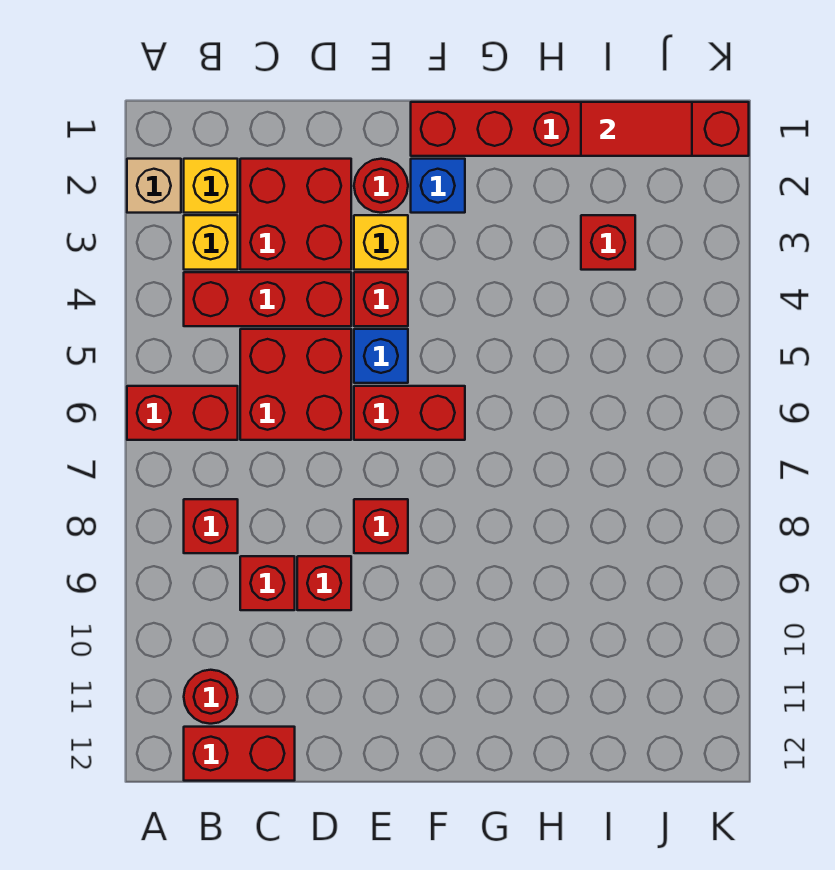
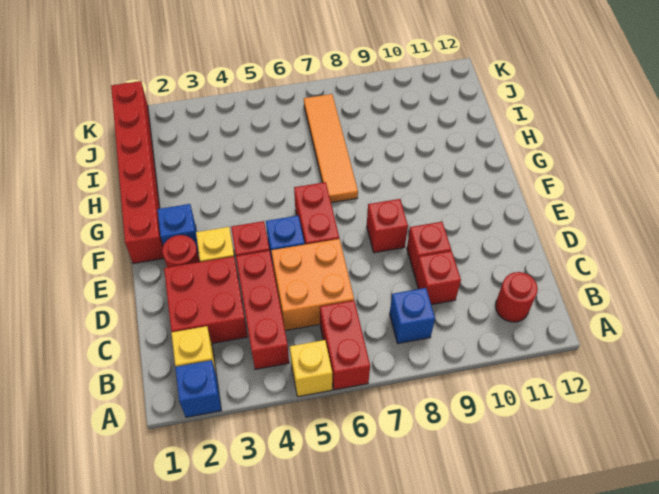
tan brick A2 level 1 -> blue brick A2 level 1
yellow brick B3 level 1 -> yellow brick A5 level 1
red brick B8 level 1 -> blue brick B8 level 1
red brick B12:C12 level 1 -> none
red brick C5:D6 level 1 -> orange brick C5:D6 level 1
none -> orange tile G7:J7 level 1
red tile I1:J1 level 2 -> none
red brick I3 level 1 -> none

